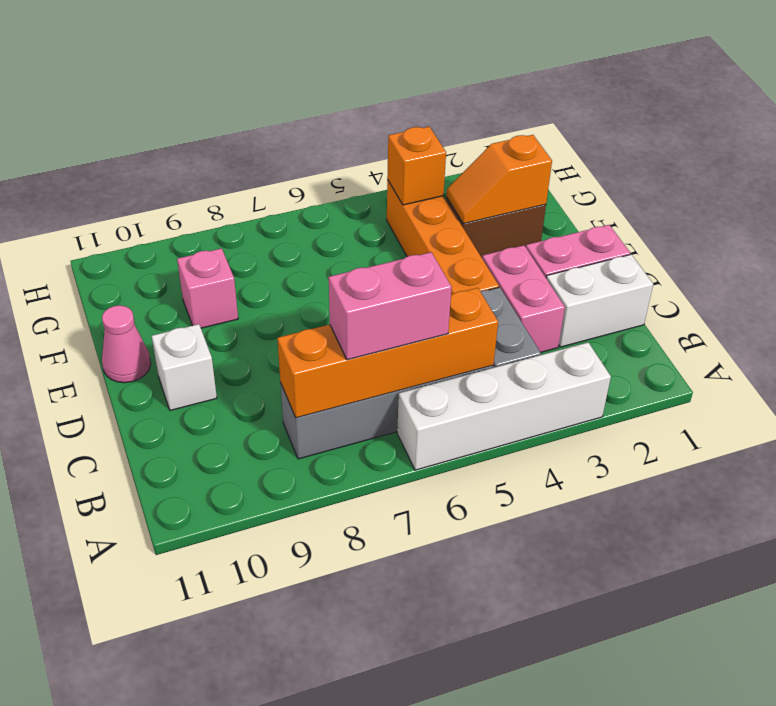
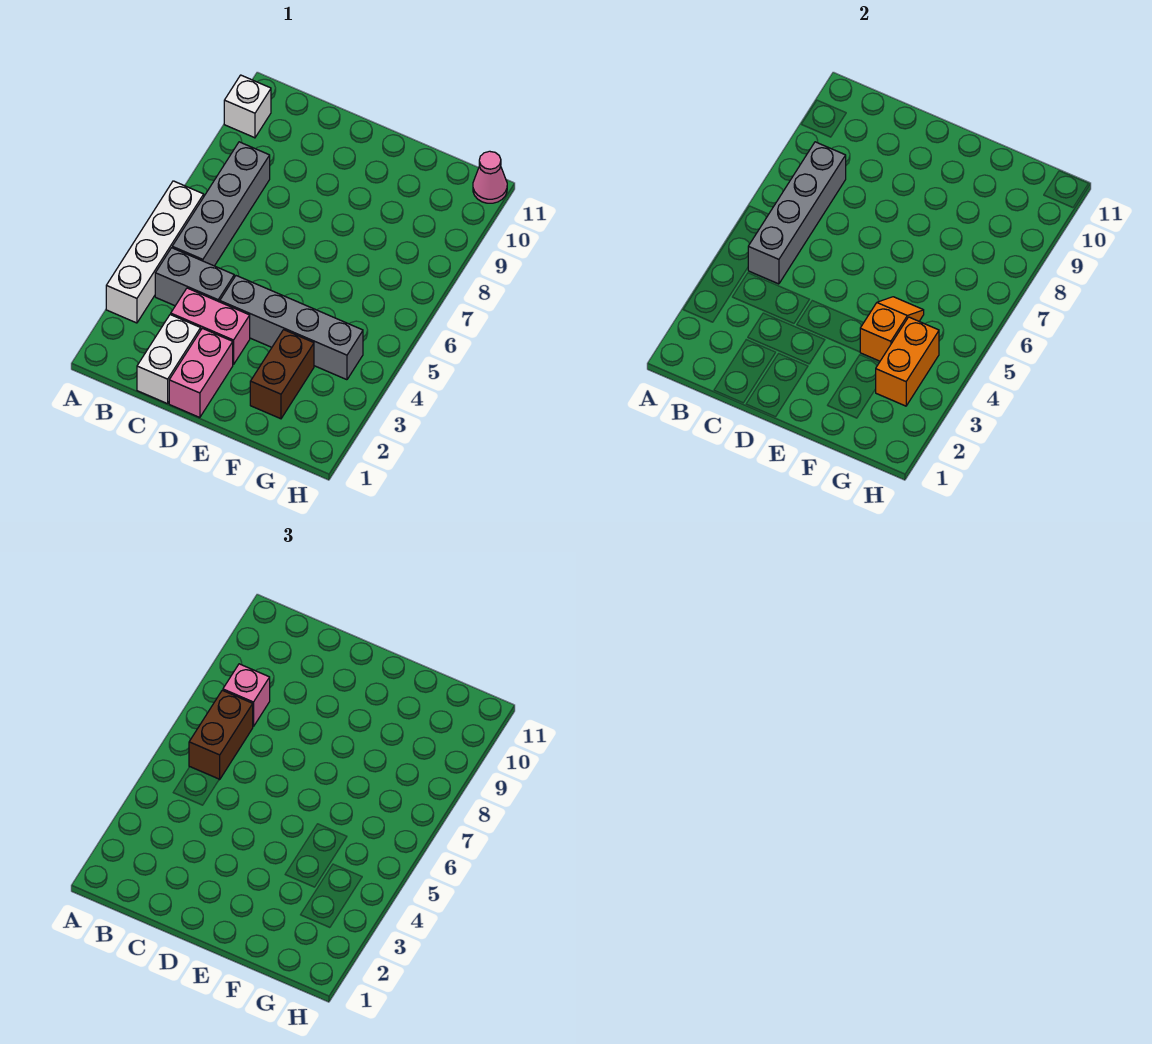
orange brick B5:B8 level 2 -> grey brick B5:B8 level 2
pink brick B6:B7 level 3 -> brown brick B6:B7 level 3
orange brick D4:G4 level 1 -> grey brick D4:G4 level 1
white brick D10 level 1 -> white brick A10 level 1
pink cone E11 level 1 -> pink cone H11 level 1
orange slope F2:F3 level 2 top 2 -> orange slope F4:F5 level 2 top 4
pink brick F9 level 1 -> pink brick B8 level 3
orange brick G4 level 2 -> orange brick G3:G4 level 2

